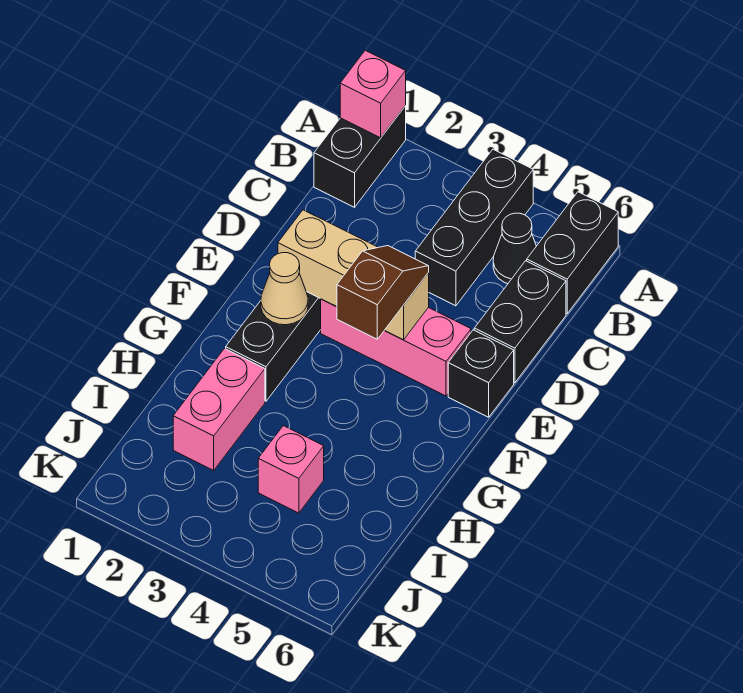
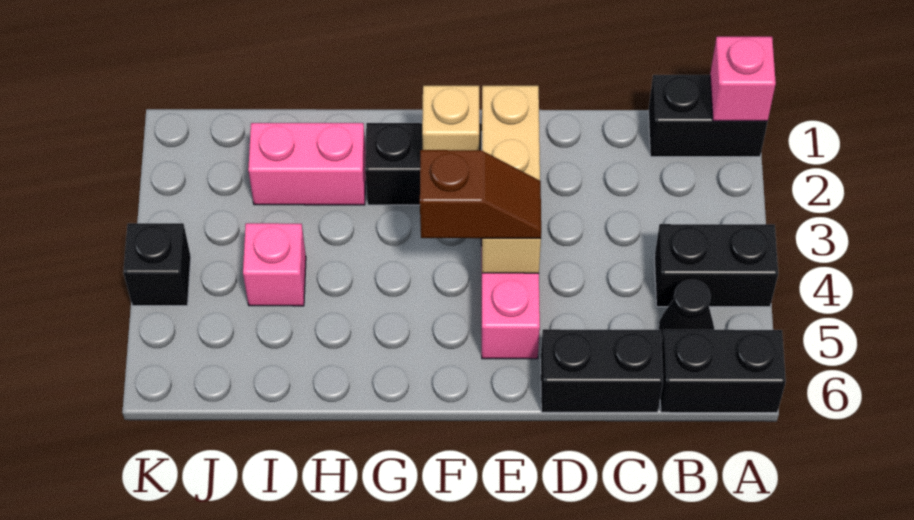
black brick A4:C4 level 1 -> black brick A4:B4 level 1
black brick E6 level 1 -> black brick K4 level 1
tan cone F2 level 2 -> tan brick F2 level 2

